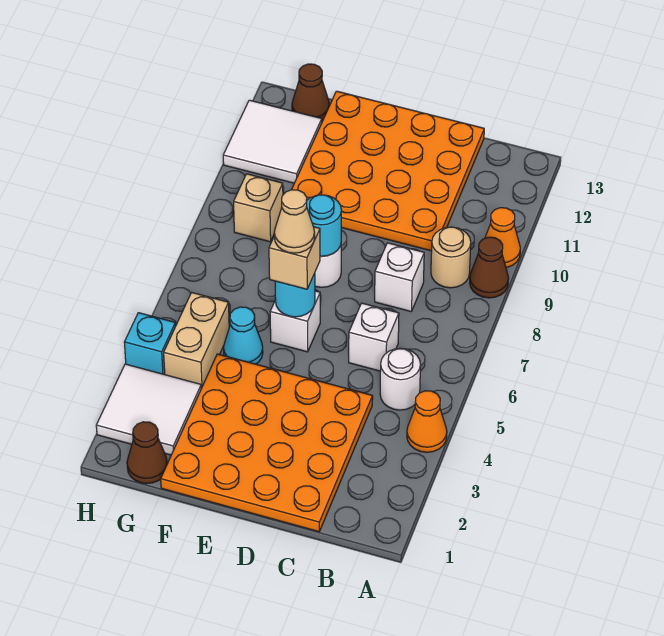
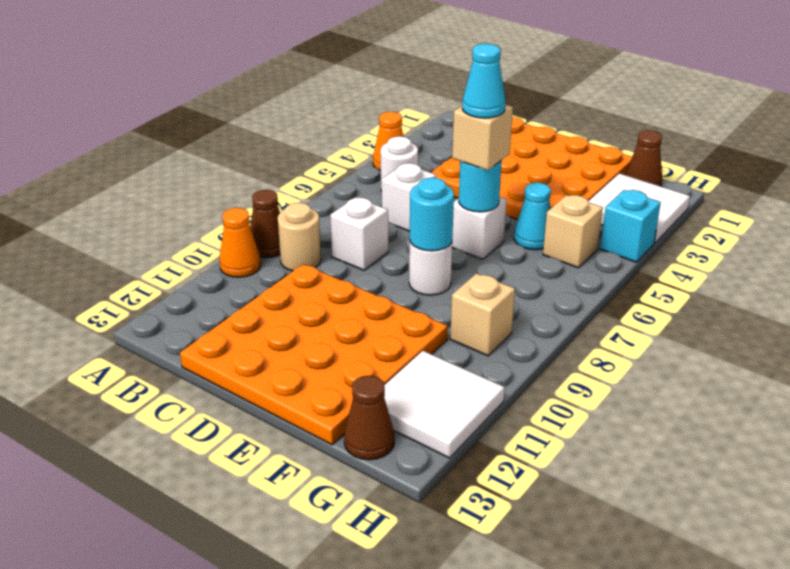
tan cone E6 level 4 -> cyan cone E6 level 4
tan brick G4:G5 level 1 -> tan brick G5 level 1

